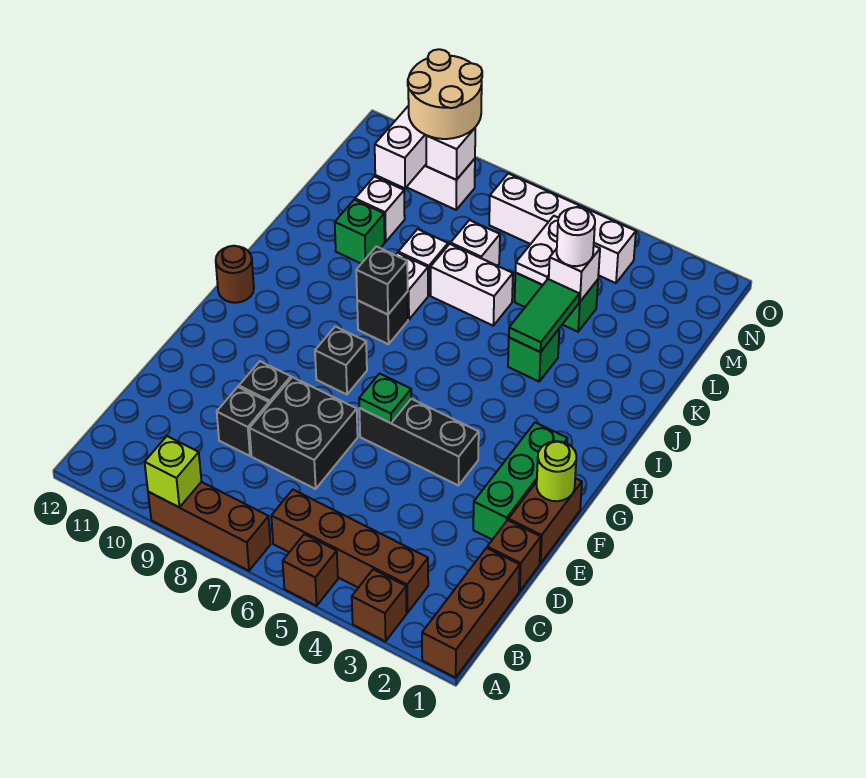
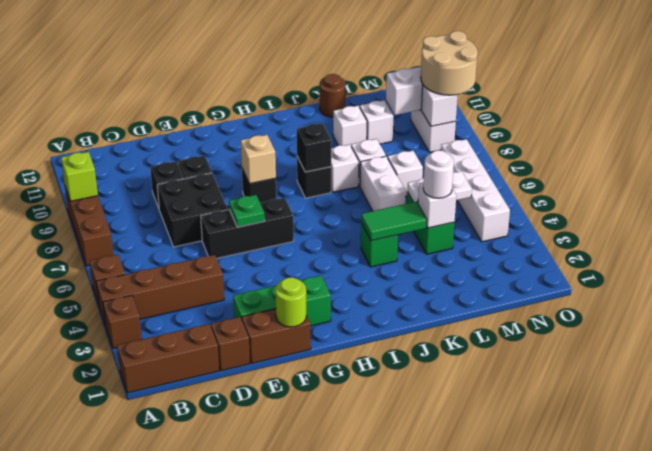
brown brick B3:B6 level 1 -> brown brick A4:D4 level 1
black brick F4:F6 level 1 -> black brick E6:G6 level 1
none -> tan brick G8 level 2
brown round brick H12 level 1 -> brown round brick K12 level 1
green brick K10 level 1 -> white brick K10 level 1

